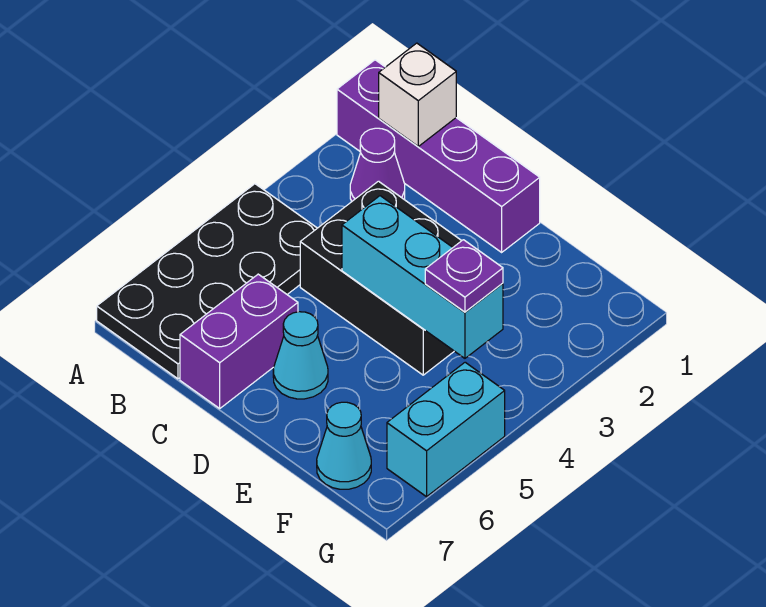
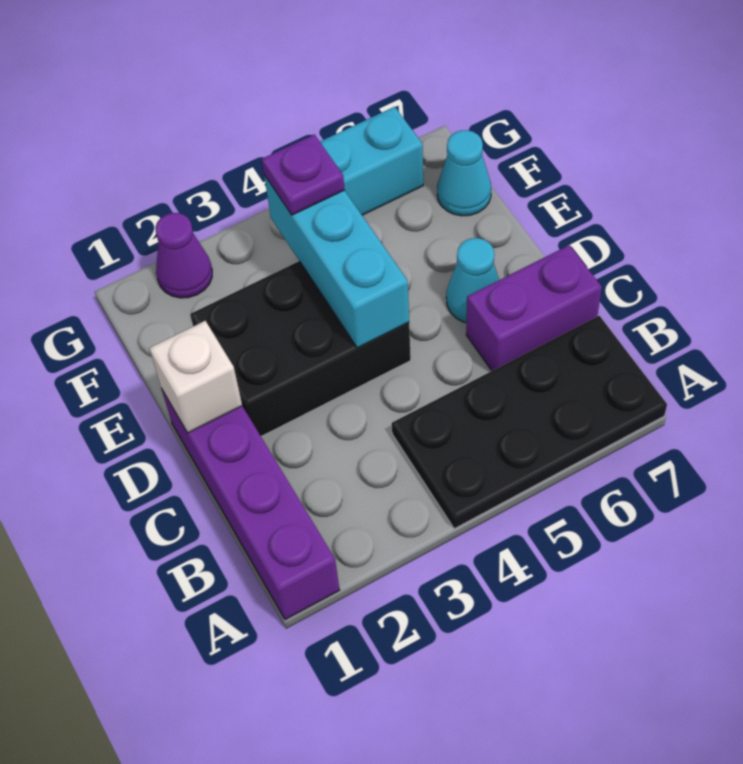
white brick B1 level 2 -> white brick D1 level 2
purple cone B2 level 1 -> purple cone G2 level 1
black brick C3:E4 level 1 -> black brick D2:E4 level 1

